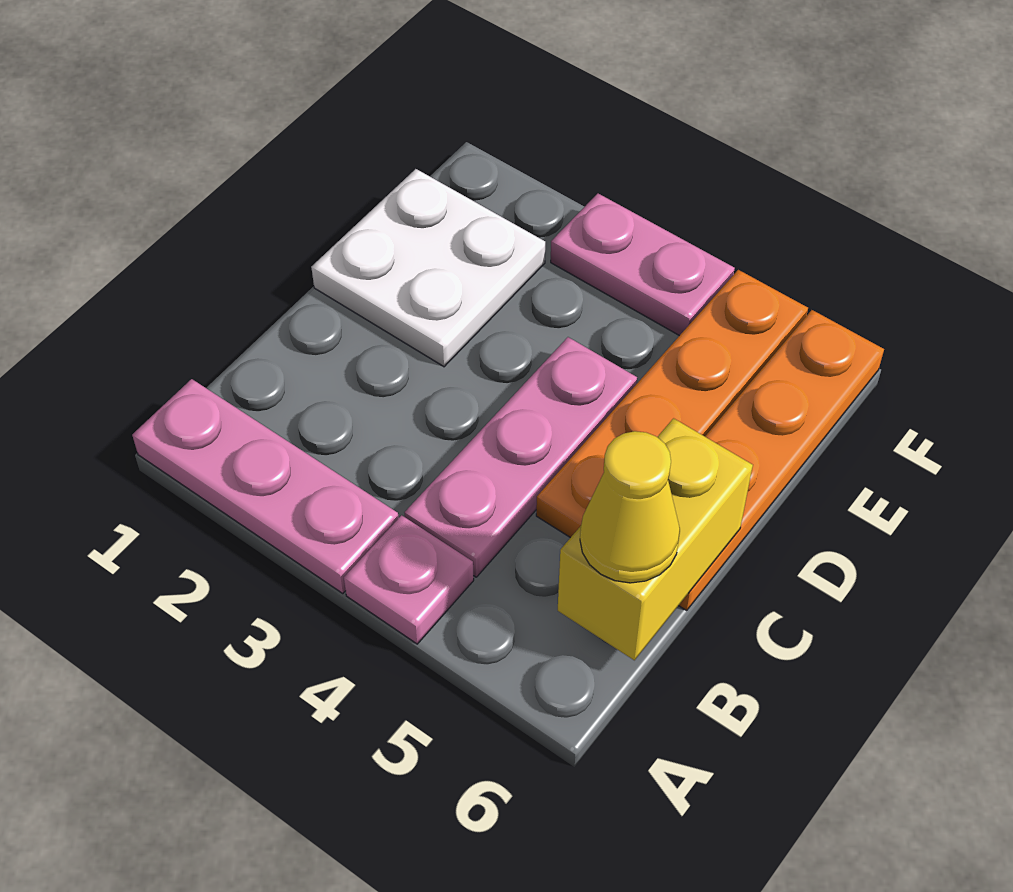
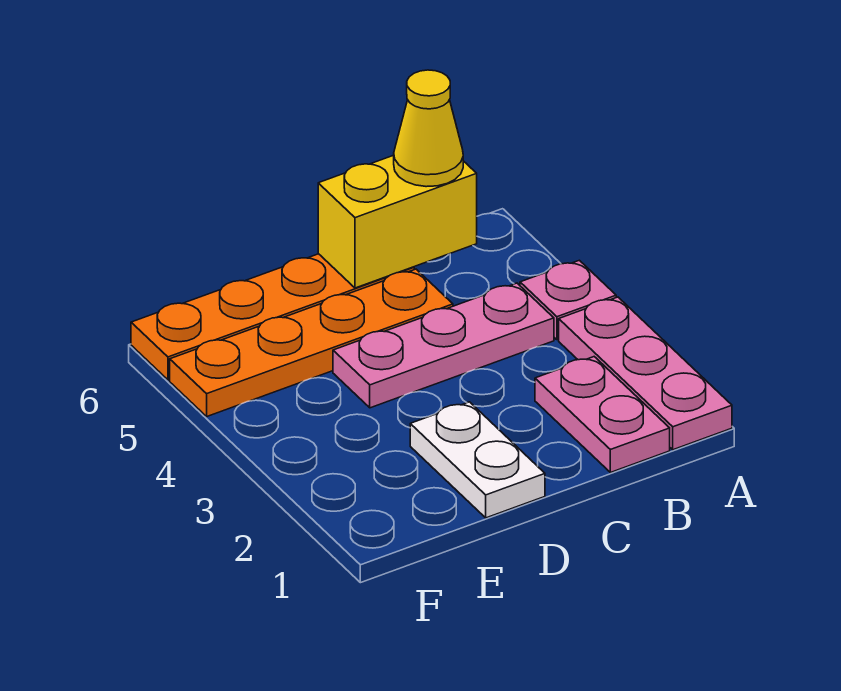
white plate D1:E2 level 1 -> white plate D1:D2 level 1
pink plate F3:F4 level 1 -> pink plate B1:B2 level 1

